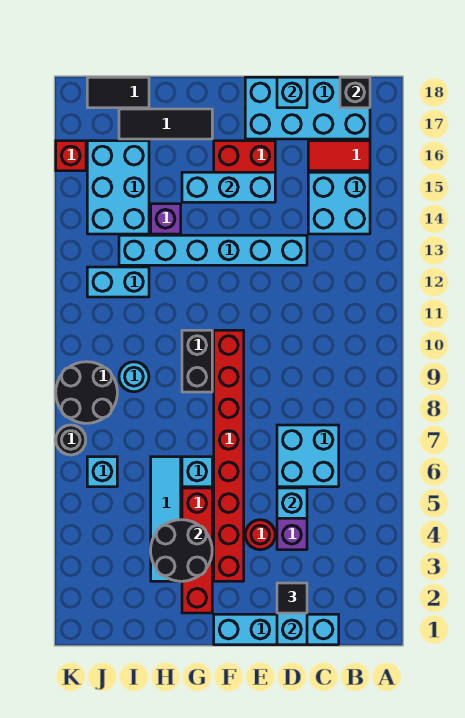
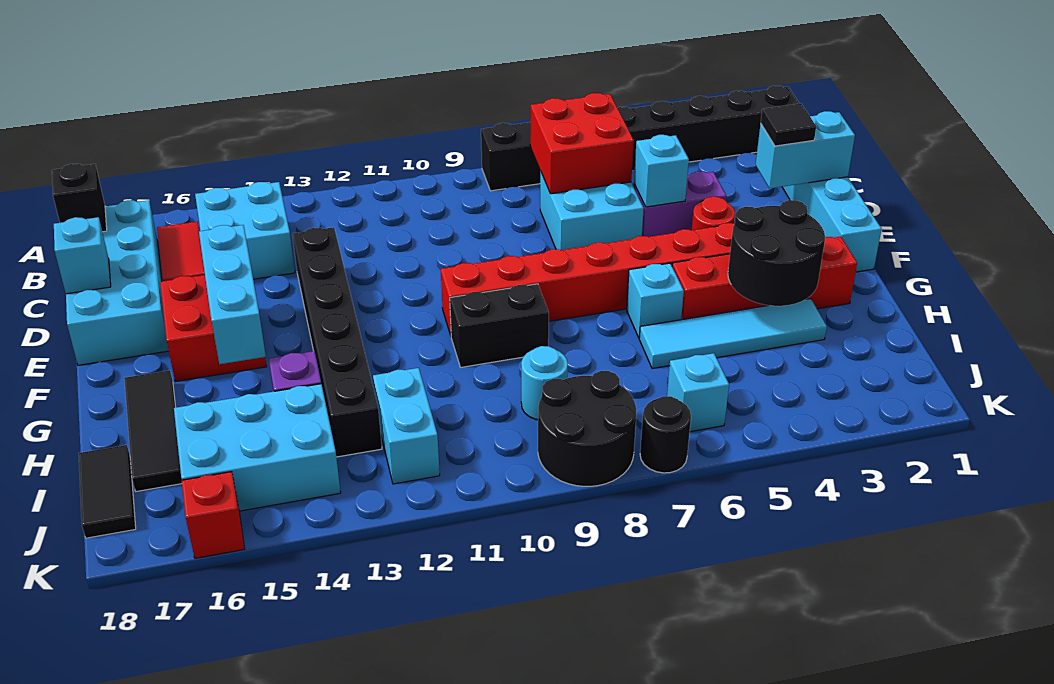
none -> black brick A1:A8 level 1
none -> red brick B6:C7 level 2
cyan brick D13:I13 level 1 -> black brick D13:I13 level 1

